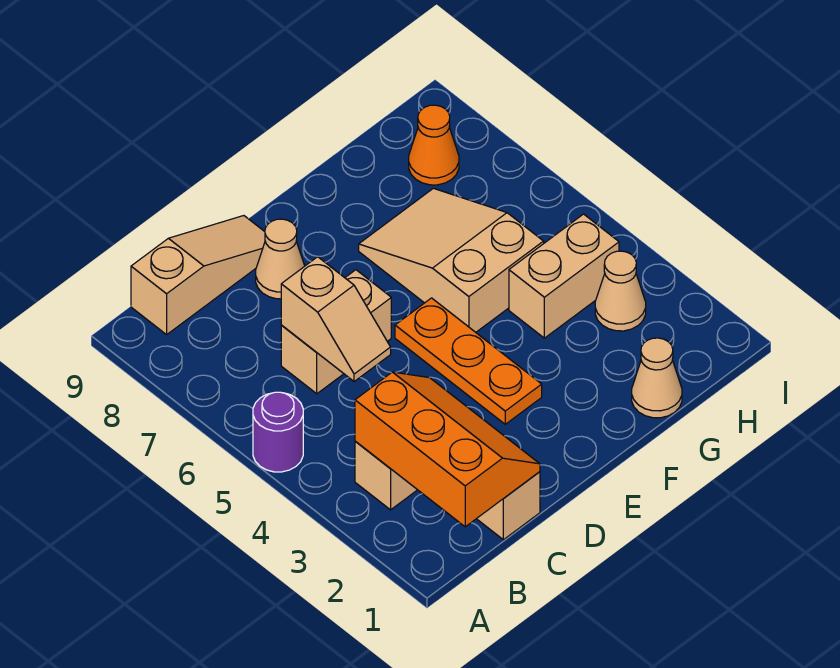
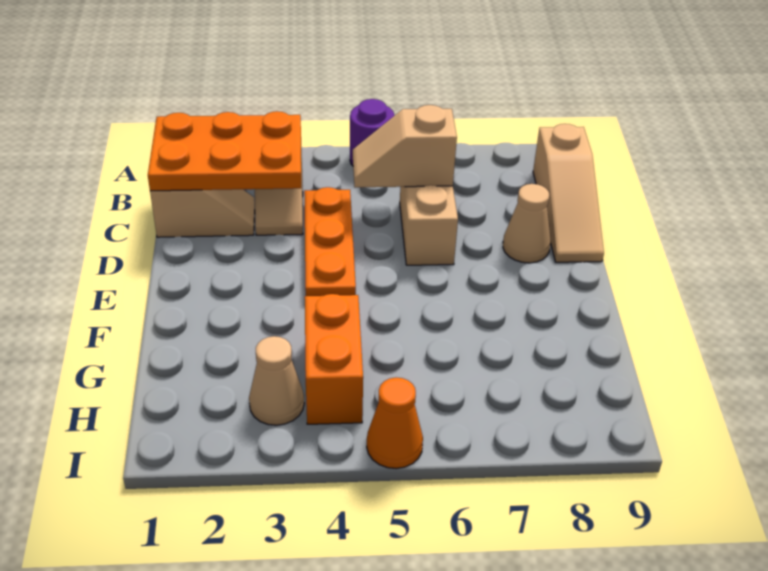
orange slope B1:C3 level 2 top B -> orange plate B1:C3 level 2
orange plate E3:E5 level 1 -> orange plate C4:E4 level 1
tan slope F5:G7 level 1 top 5 -> none
tan cone G1 level 1 -> none
tan brick G4:H4 level 1 -> orange brick G4:H4 level 1
orange cone H8 level 1 -> orange cone I5 level 1

